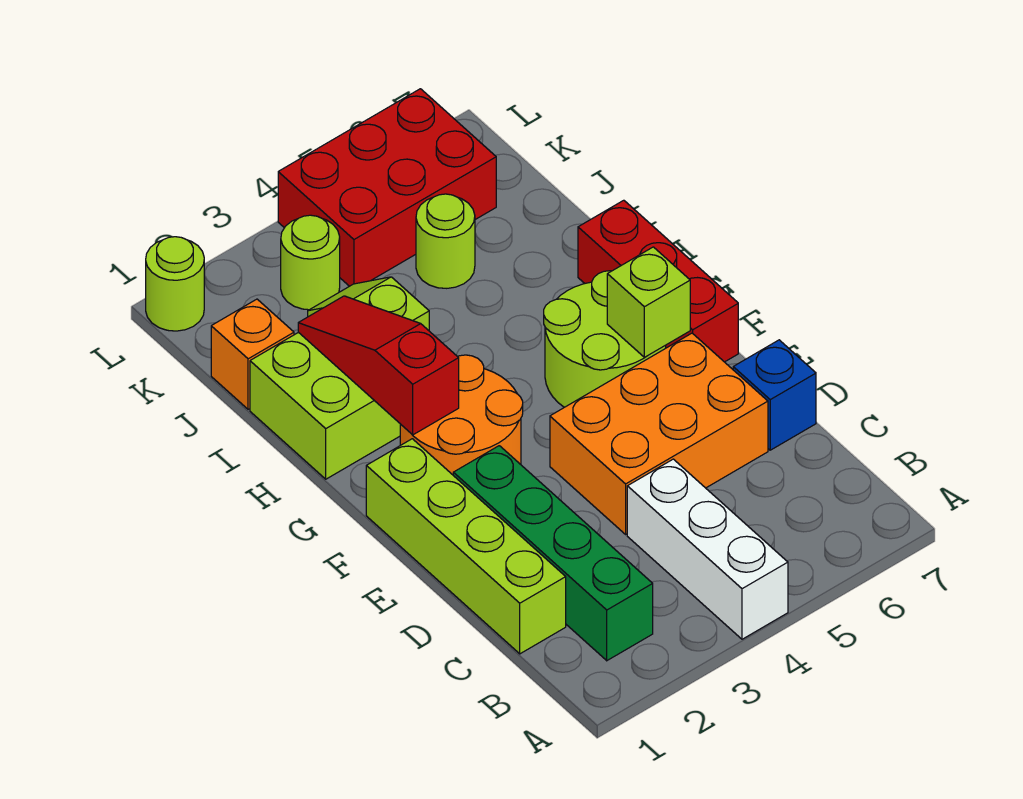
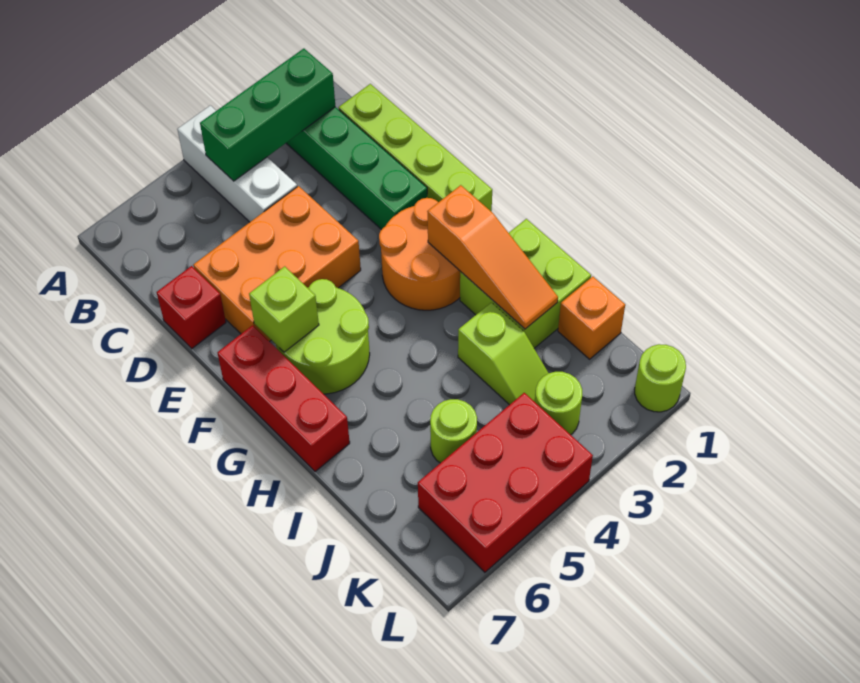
none -> green brick B2:B4 level 2
blue brick D7 level 1 -> red brick D7 level 1
red slope G2:I2 level 2 top G -> orange slope G2:I2 level 2 top G

